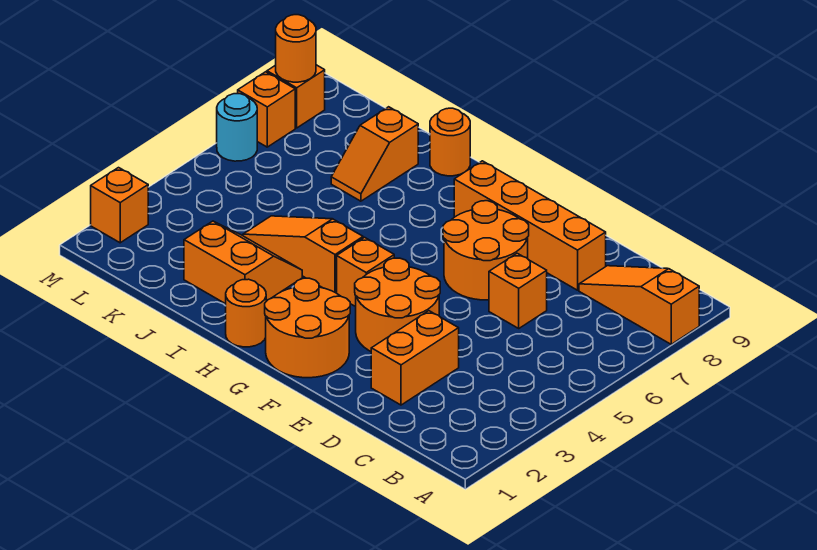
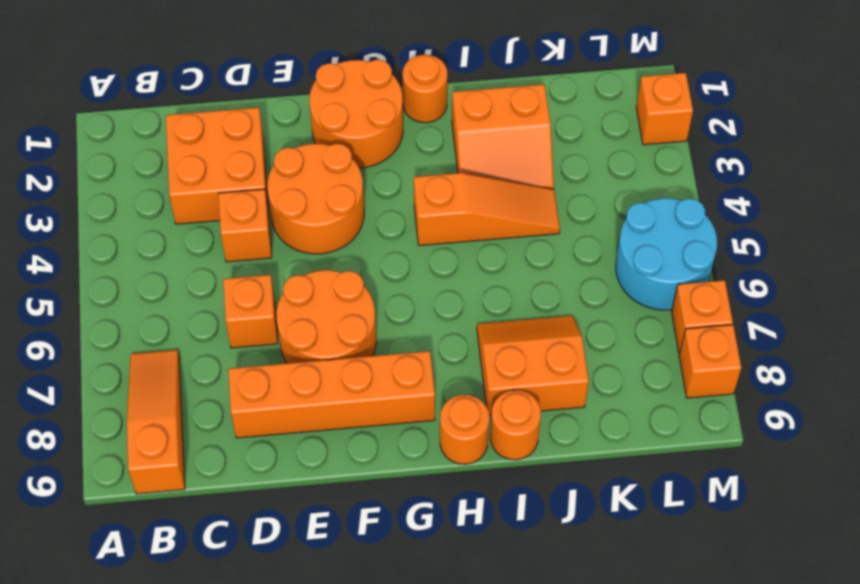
orange slope A8:C8 level 1 top A -> orange slope B7:B9 level 1 top 9
orange brick D2:D3 level 1 -> orange brick C2:D3 level 1
orange brick G4 level 1 -> orange brick D4 level 1
orange slope J7:J8 level 1 top 8 -> orange slope I7:J8 level 1 top 8
cyan round brick M6 level 1 -> cyan round brick L5:M6 level 1
orange round brick M8 level 2 -> orange round brick H9 level 1

